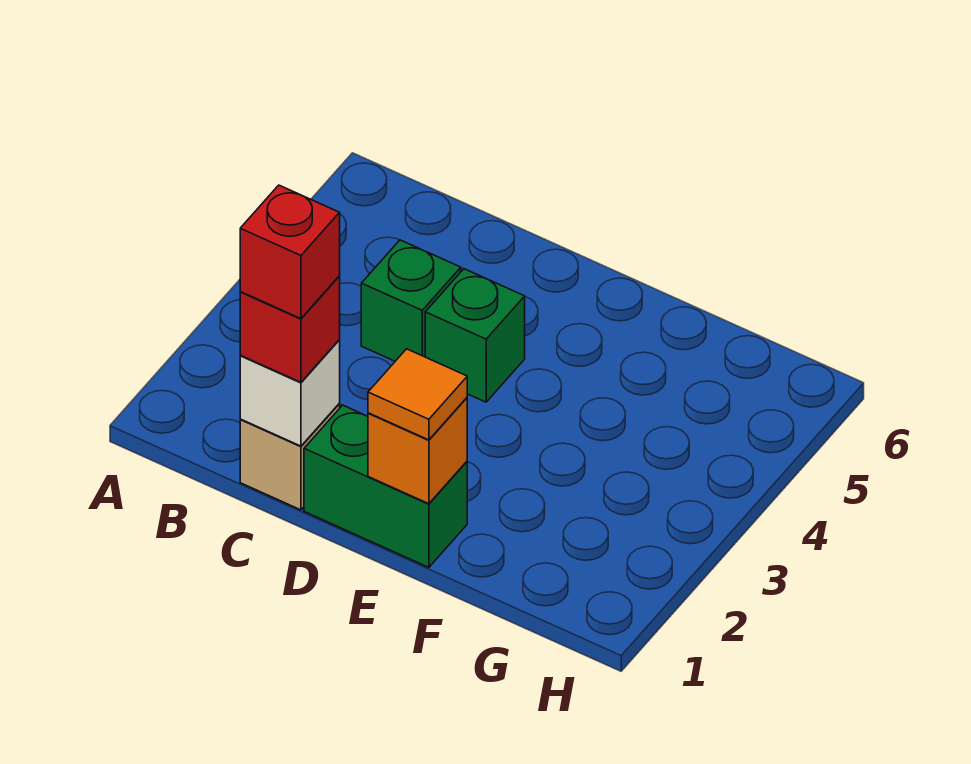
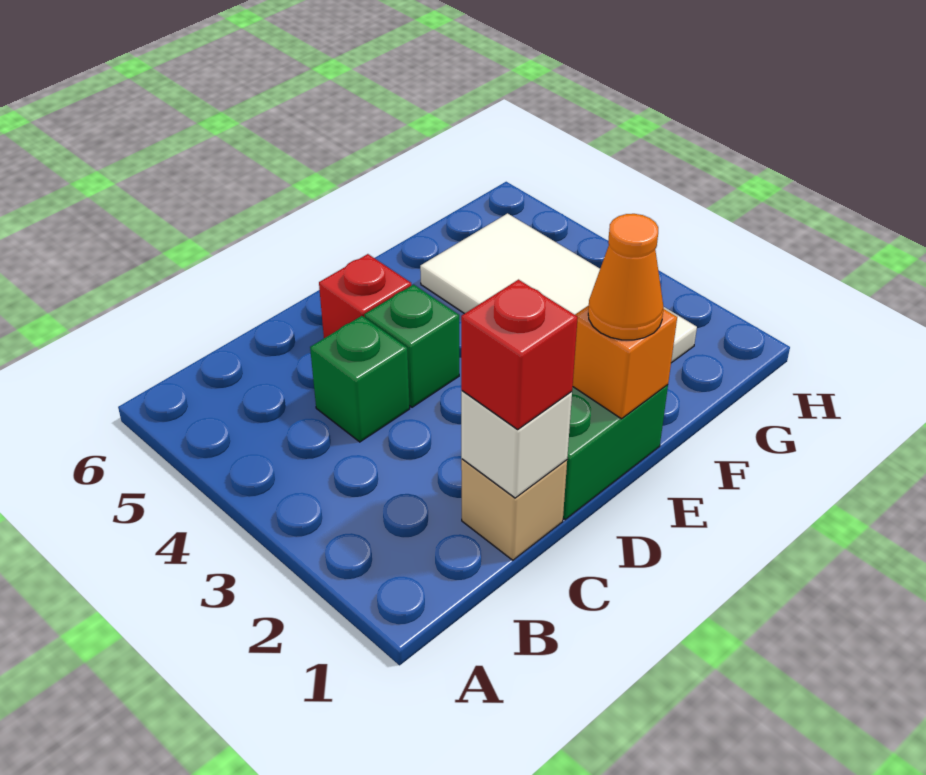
red brick C1 level 4 -> red brick D5 level 1
orange tile E1 level 3 -> orange cone E1 level 3
none -> white tile F2:G5 level 1

